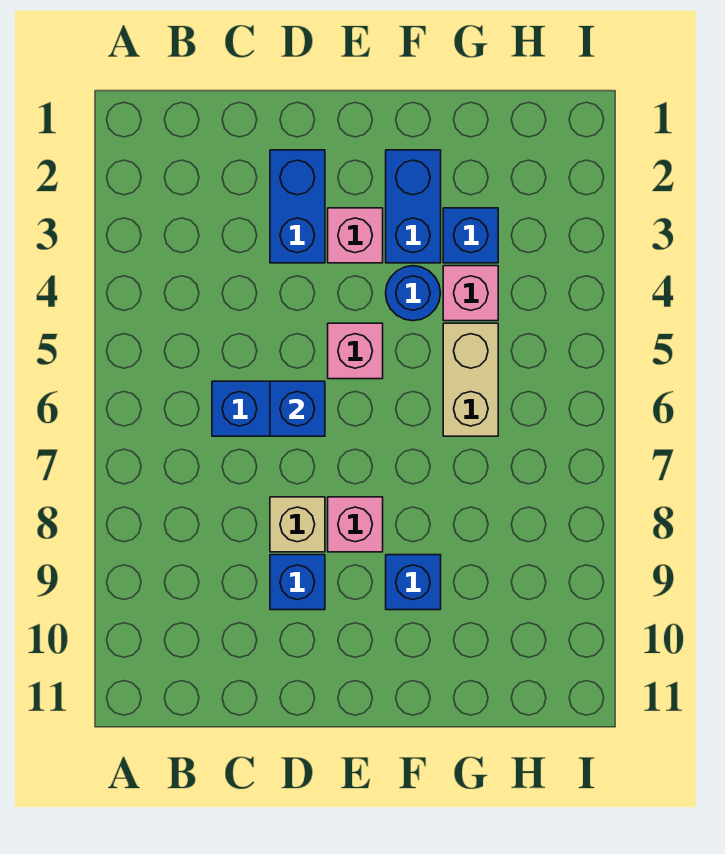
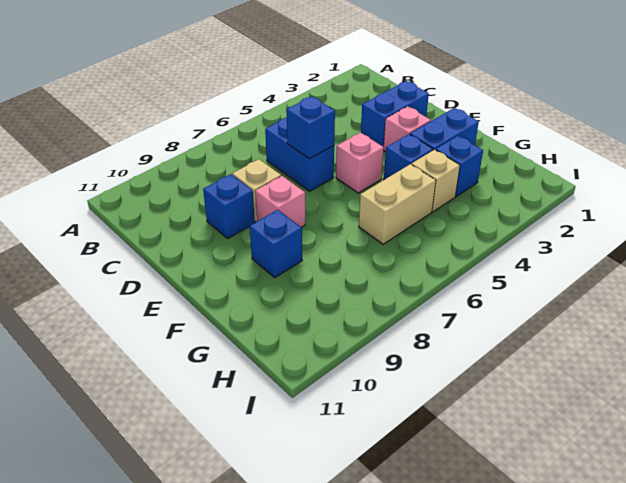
blue round brick F4 level 1 -> blue brick F4 level 1
pink brick G4 level 1 -> tan brick G4 level 1

